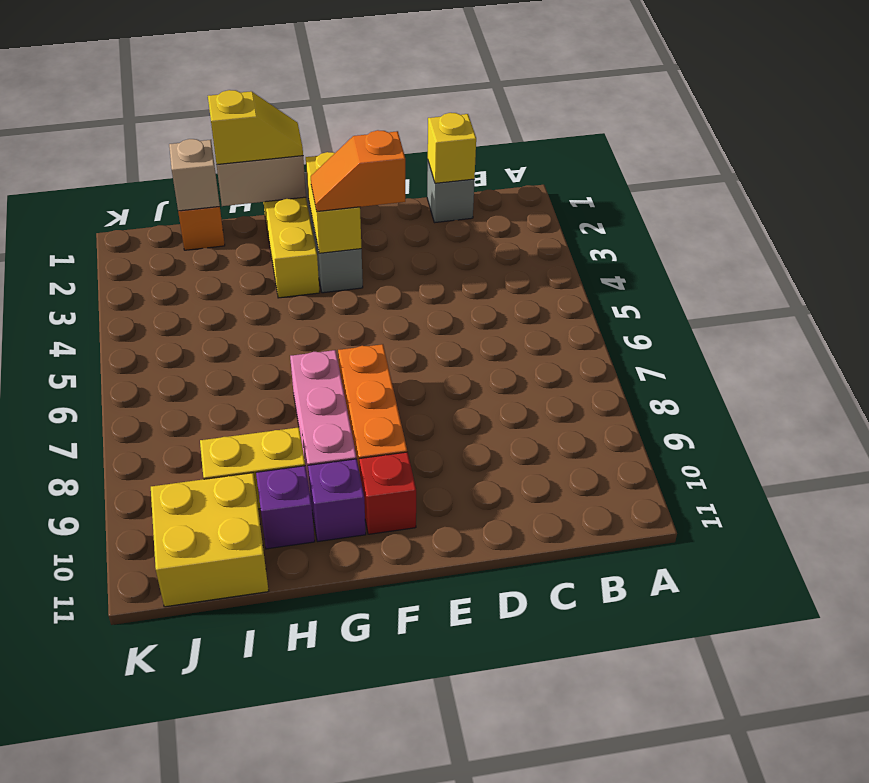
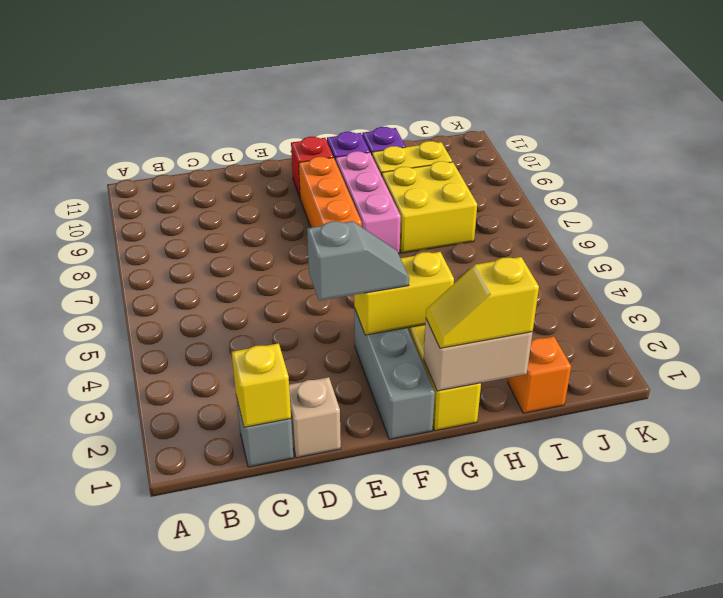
orange slope E3:F3 level 3 top E -> grey slope E3:F3 level 3 top E
yellow brick F2:F3 level 2 -> yellow brick F3:G3 level 2
tan brick I1 level 2 -> tan brick D1 level 1
yellow brick I10:J11 level 1 -> yellow brick H7:I8 level 1

